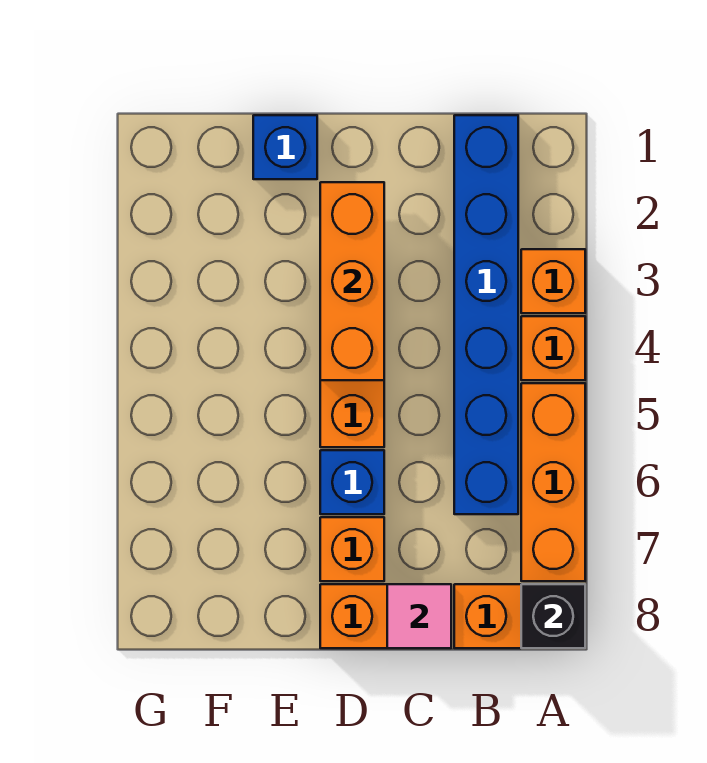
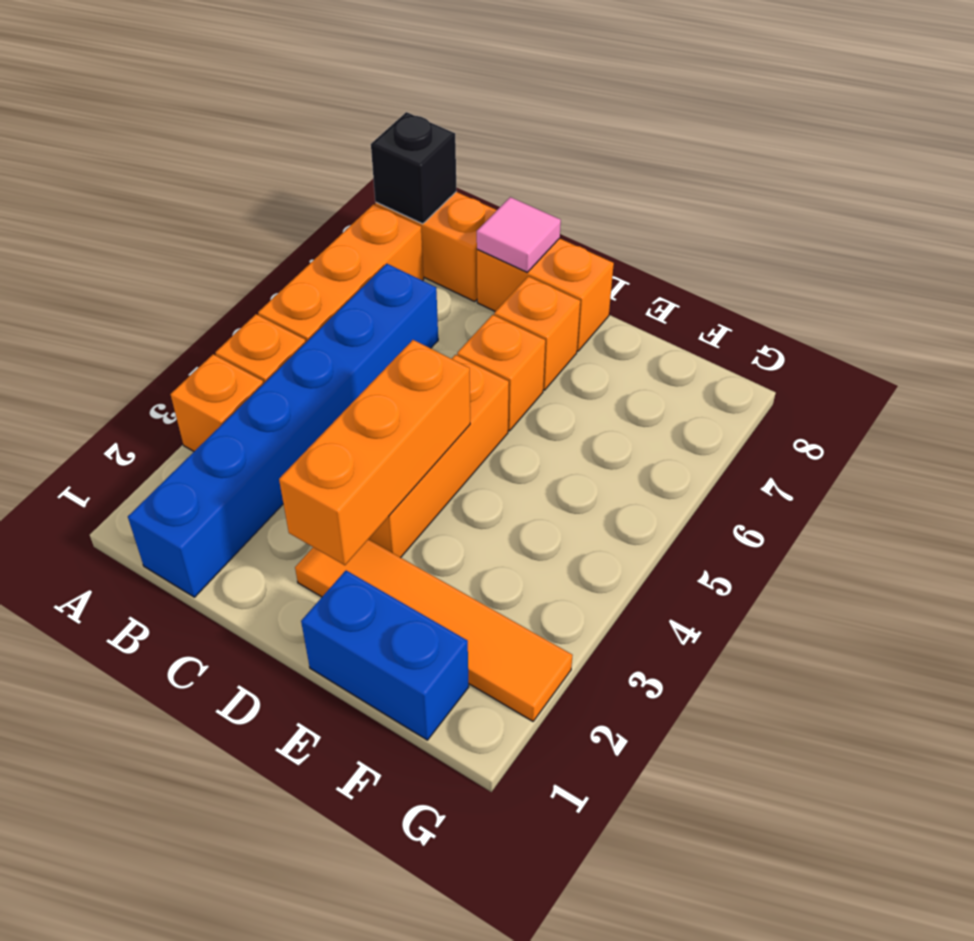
none -> orange tile D2:G2 level 1
blue brick D6 level 1 -> orange brick D6 level 1
blue brick E1 level 1 -> blue brick E1:F1 level 1

